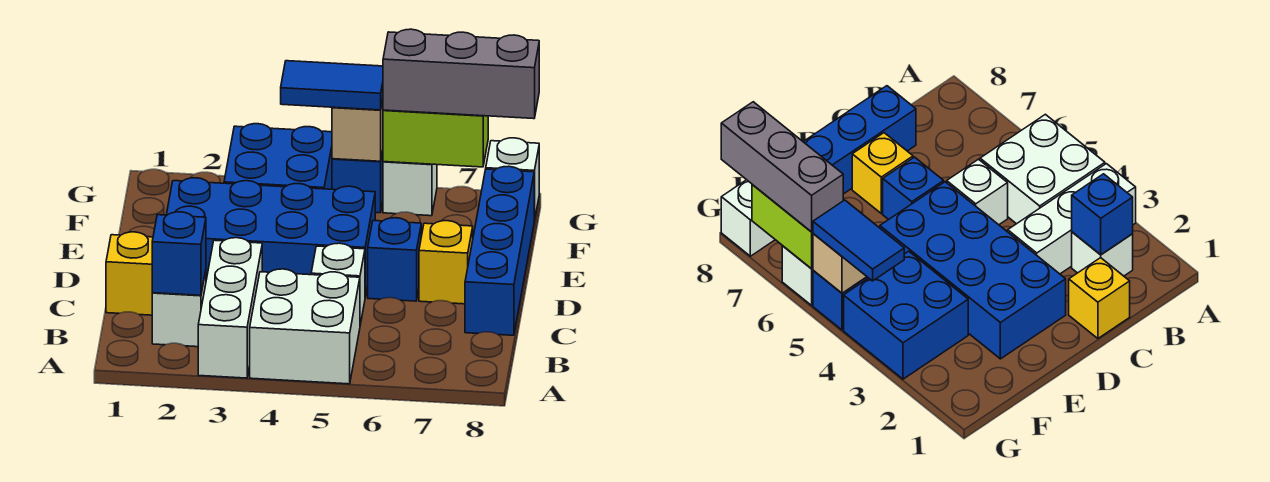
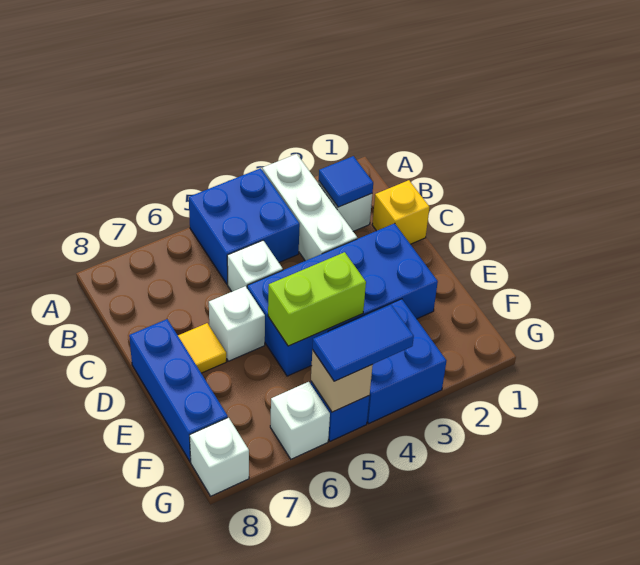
white brick A4:B5 level 1 -> blue brick A4:B5 level 1
blue brick B2 level 2 -> blue tile B2 level 2
blue brick C8:F8 level 1 -> blue brick D8:F8 level 1
blue brick D6 level 1 -> white brick D6 level 1
yellow brick D7 level 1 -> yellow tile D7 level 1
lime brick G6:G7 level 2 -> lime brick E4:E5 level 2
grey brick G6:G8 level 3 -> none

